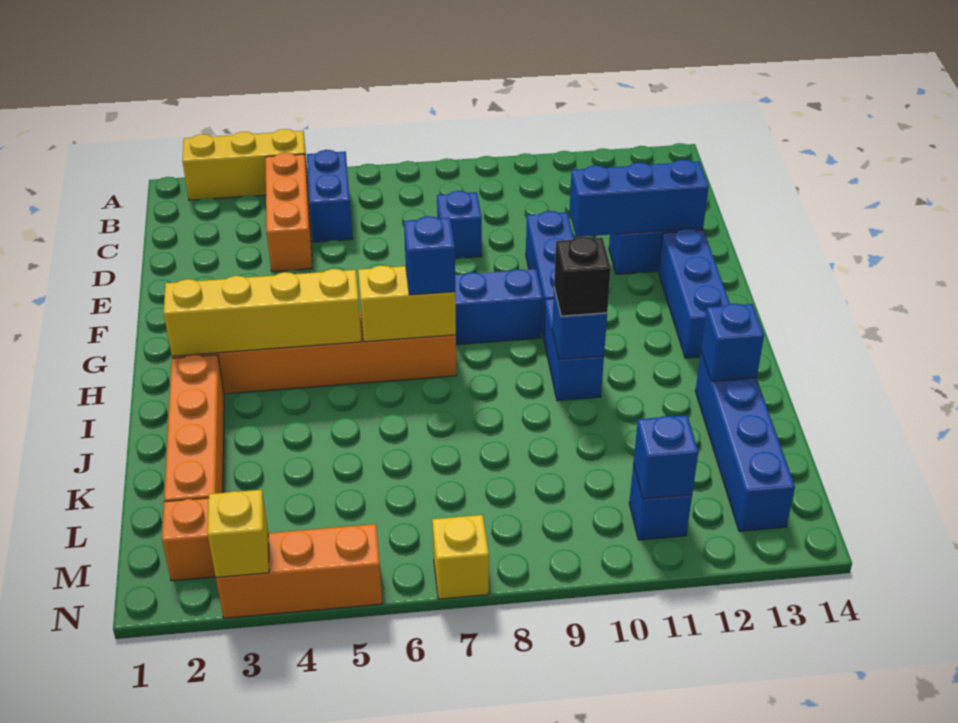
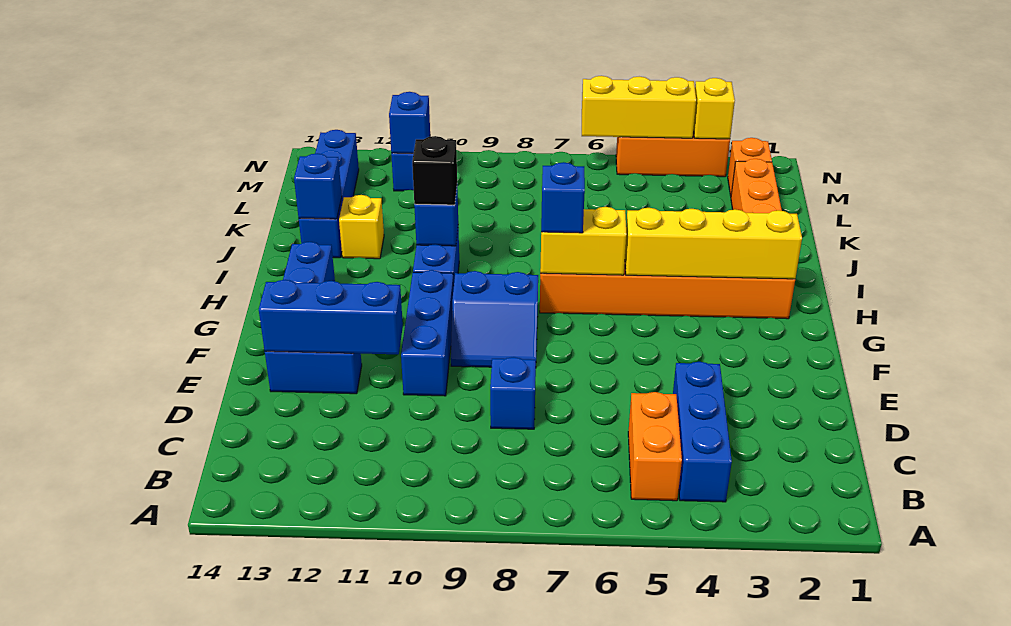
yellow brick A2:A4 level 1 -> yellow brick N4:N6 level 2
orange brick B4:D4 level 1 -> blue brick B4:D4 level 1
blue brick B5:C5 level 1 -> orange brick B5:C5 level 1
yellow brick N7 level 1 -> yellow brick J12 level 1

